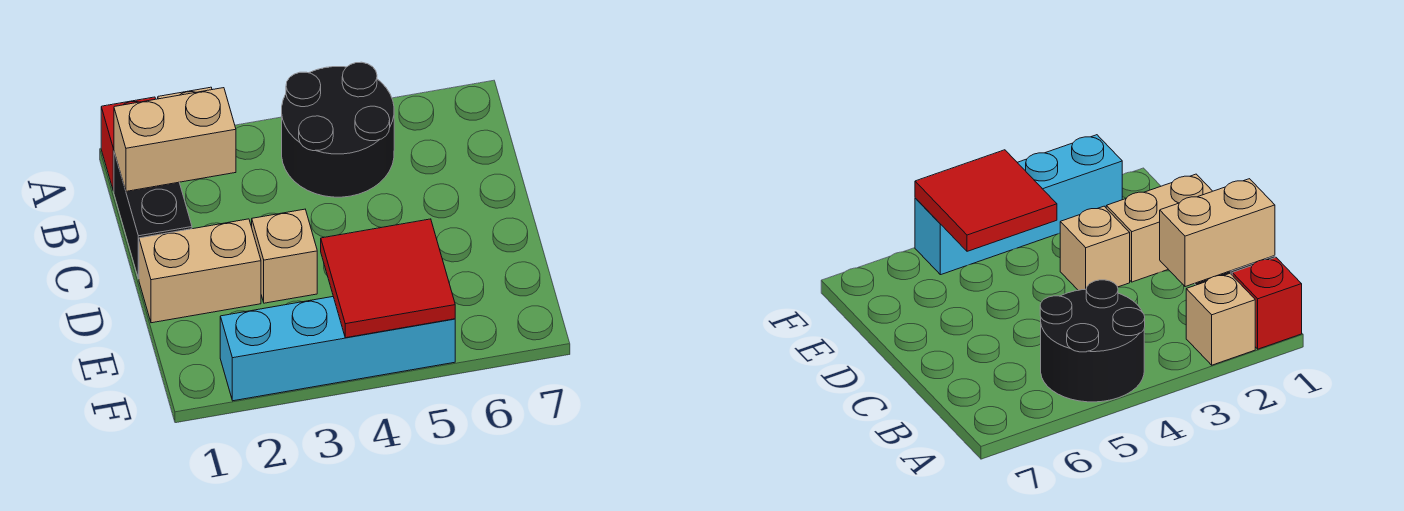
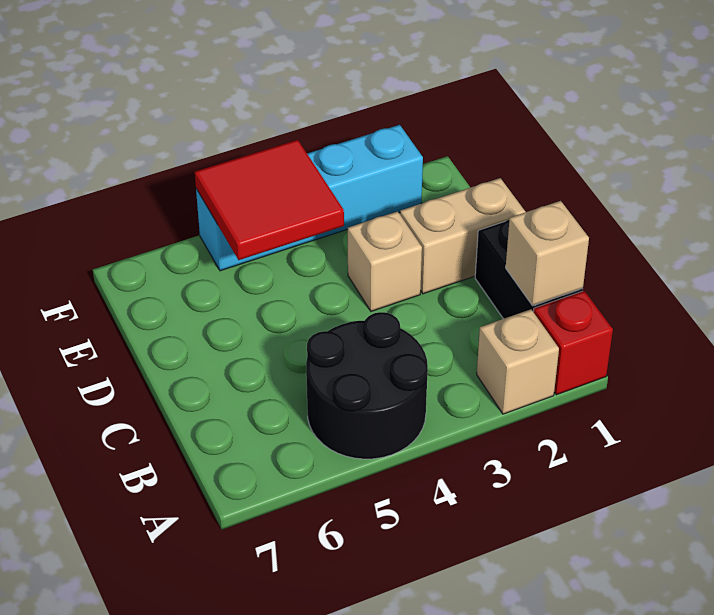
tan brick B1:B2 level 2 -> tan brick B1 level 2

